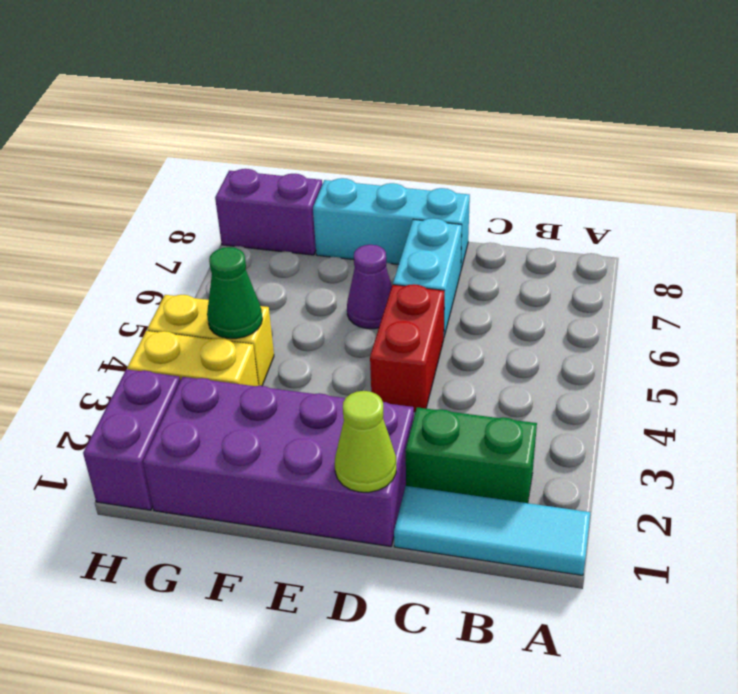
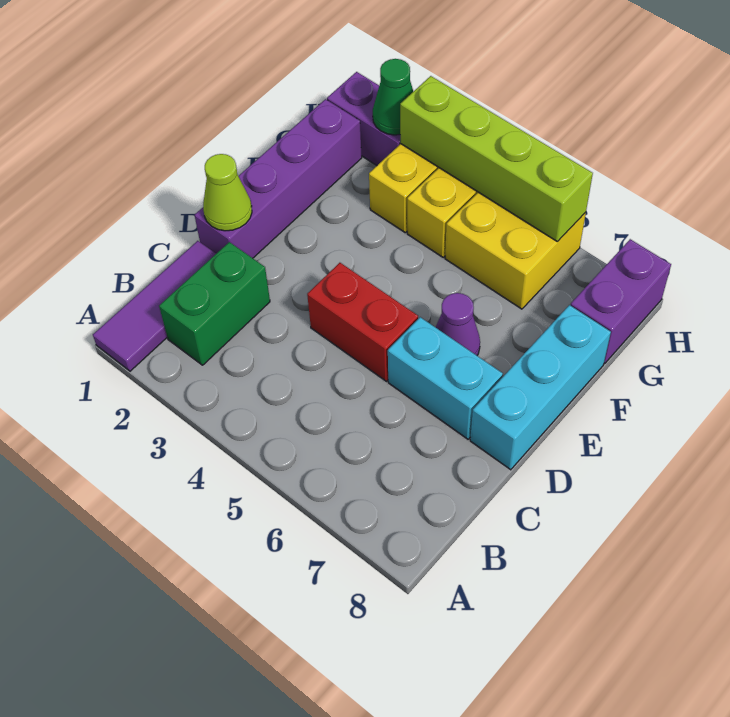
cyan tile A1:C1 level 1 -> purple tile A1:C1 level 1
purple brick D1:G2 level 1 -> purple brick D1:G1 level 1
green cone G4 level 2 -> green cone H2 level 2
none -> yellow brick G5:H6 level 1
none -> lime brick H3:H6 level 2

